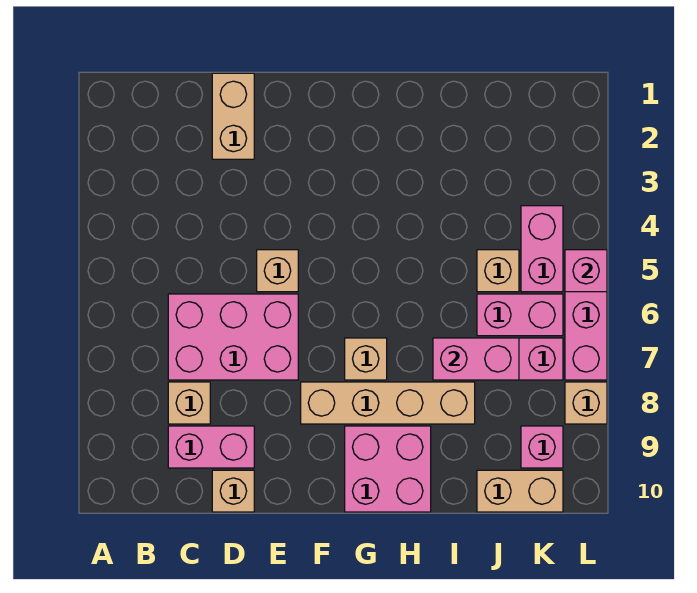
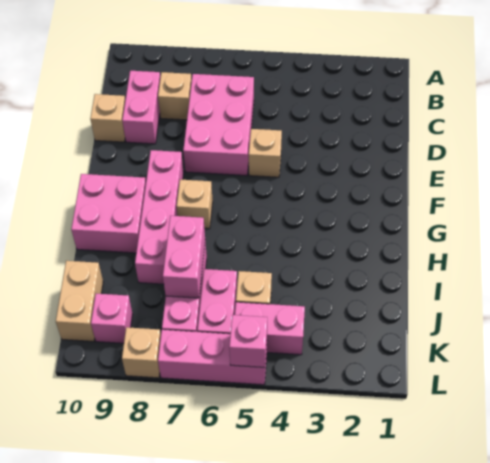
tan brick D1:D2 level 1 -> none
tan brick F8:I8 level 1 -> pink brick F8:I8 level 1

